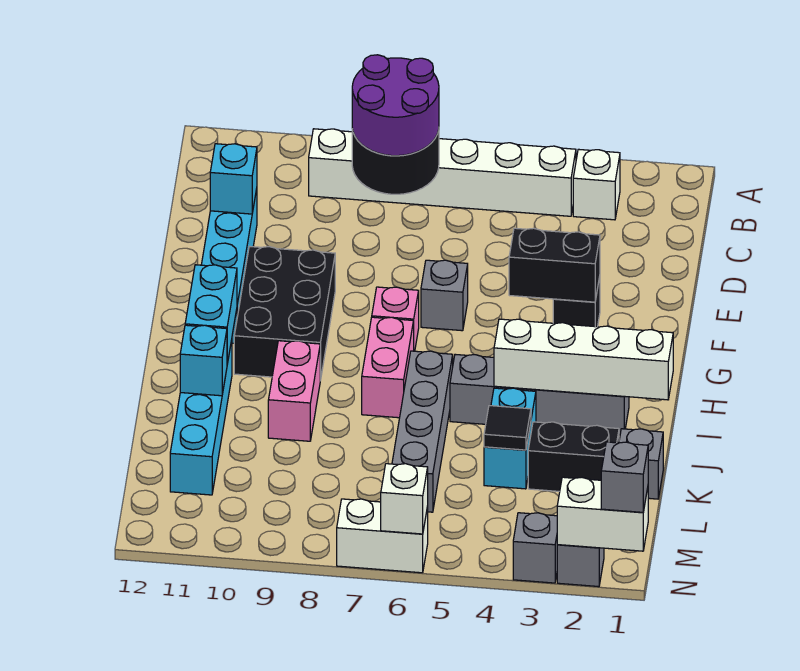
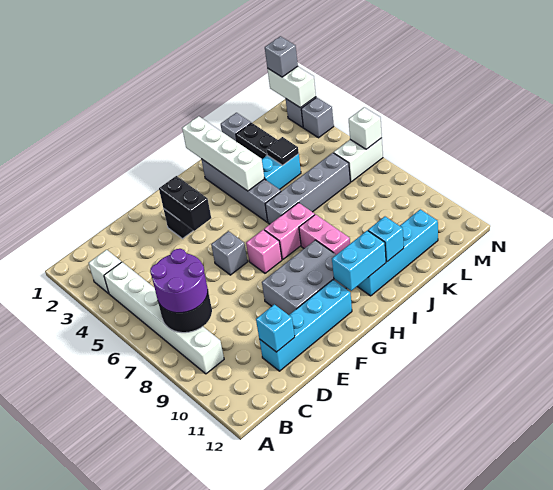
black brick F9:H10 level 1 -> grey brick F9:H10 level 1
pink brick I9:J9 level 1 -> pink brick I8:I9 level 1
white brick N6:N7 level 1 -> white brick M6:N6 level 1

